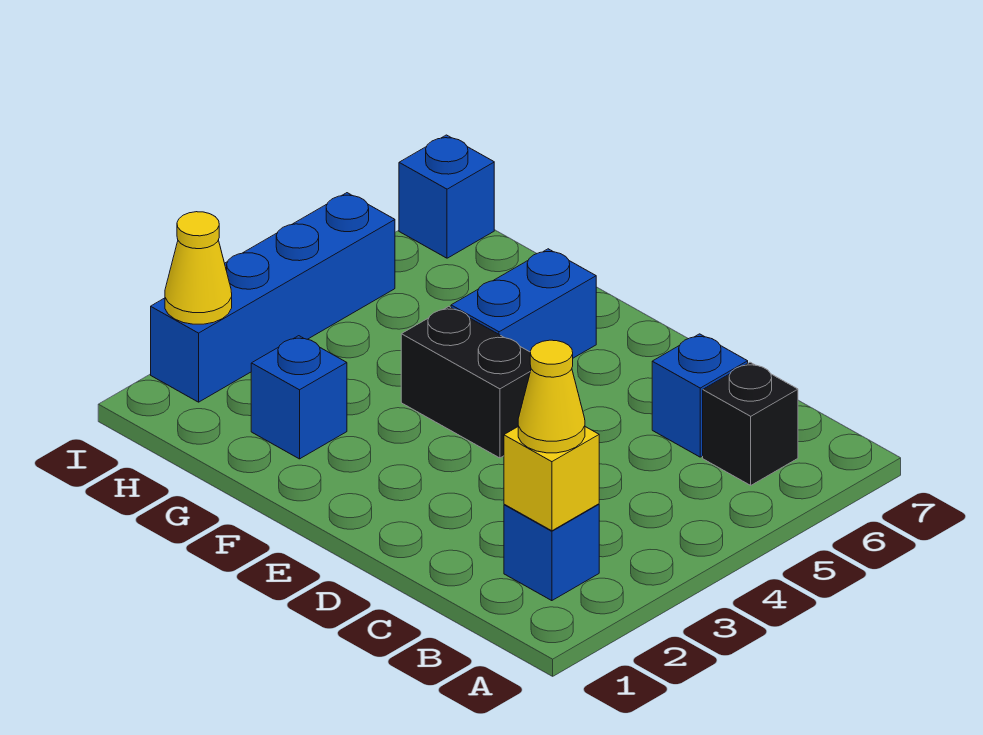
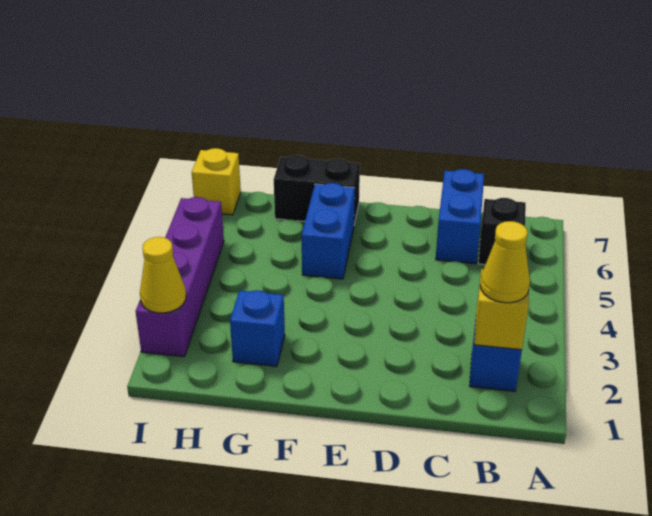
blue brick C6 level 1 -> blue brick C6:C7 level 1
black brick E4:F4 level 1 -> black brick F7:G7 level 1
blue brick I2:I5 level 1 -> purple brick I2:I5 level 1
blue brick I7 level 1 -> yellow brick I7 level 1

